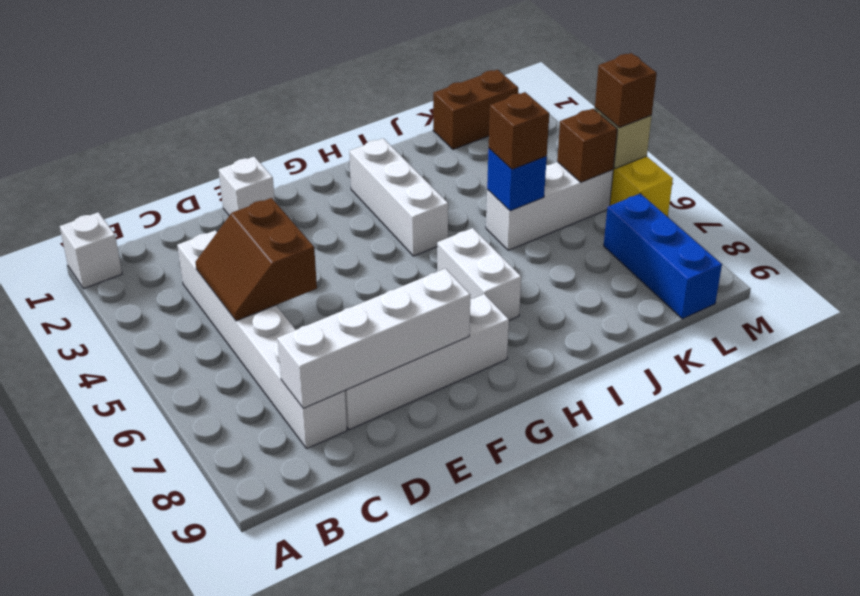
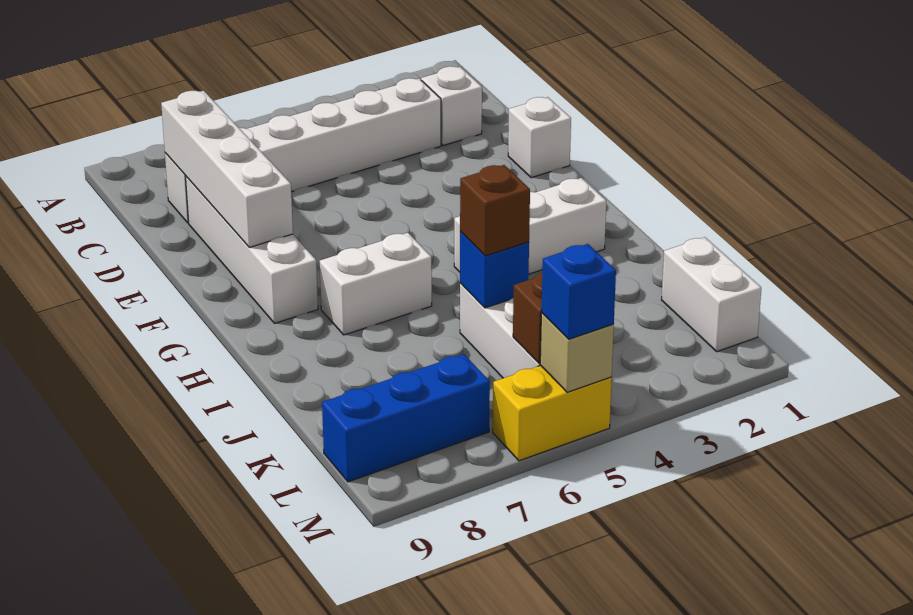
white brick A1 level 1 -> white brick C2 level 1
brown slope C4:D5 level 2 top D -> none
brown brick K1:L1 level 1 -> white brick K1:L1 level 1
brown brick M5 level 3 -> blue brick M5 level 3

